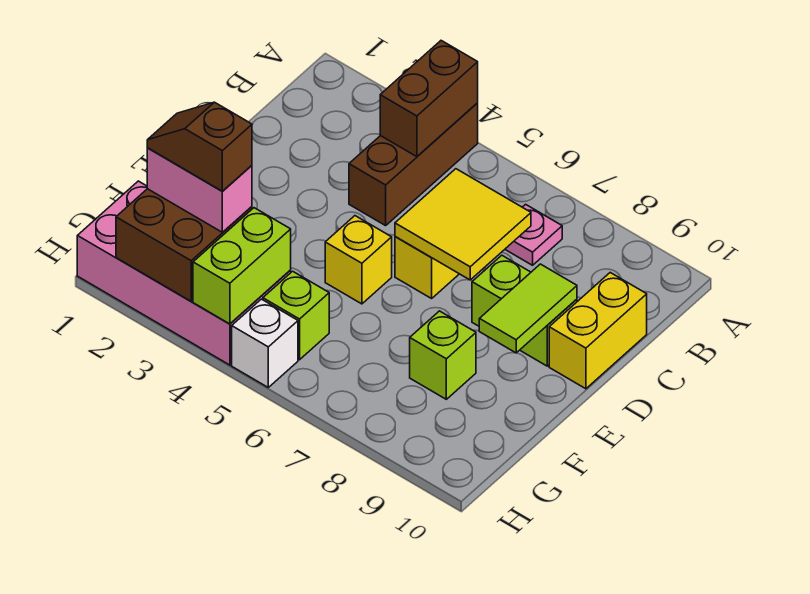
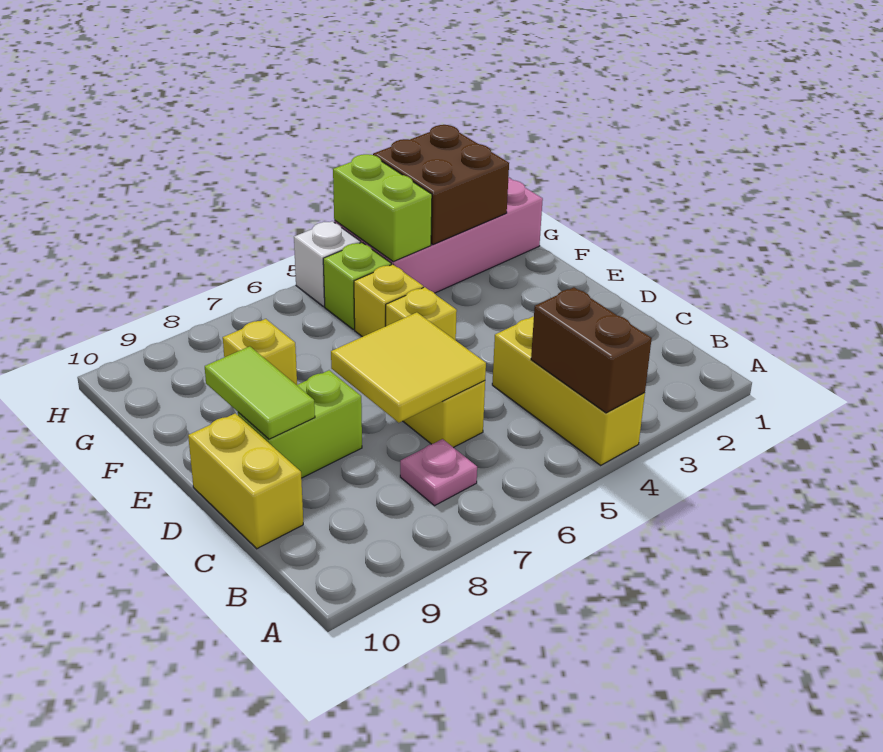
brown brick A4:C4 level 1 -> yellow brick A4:C4 level 1
none -> yellow brick F5 level 1
lime brick F8 level 1 -> yellow brick F8 level 1
pink brick G2:G3 level 3 -> none
brown slope G2:G3 level 4 top 3 -> none

